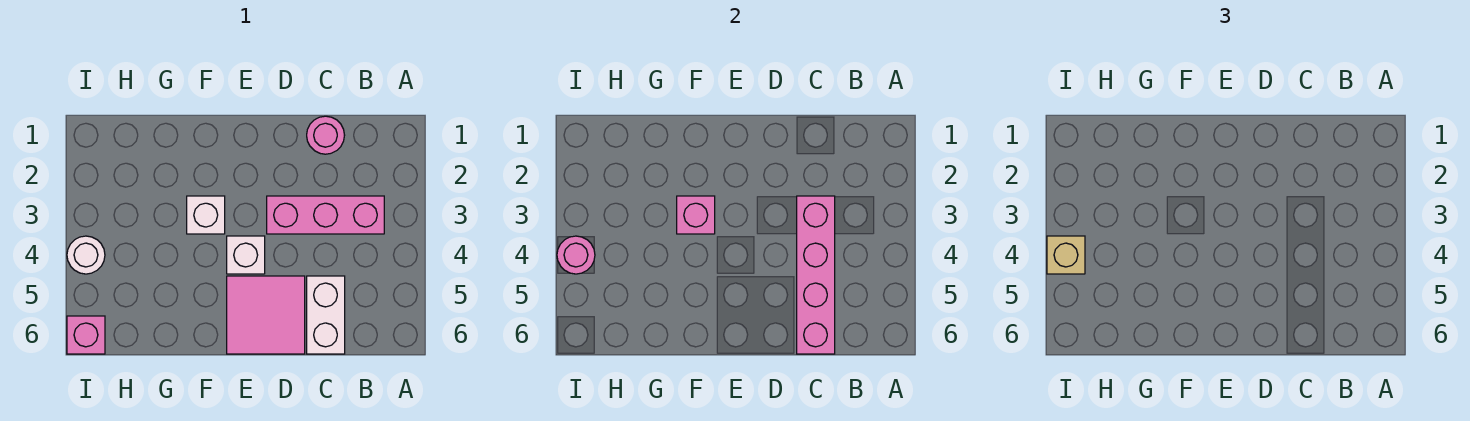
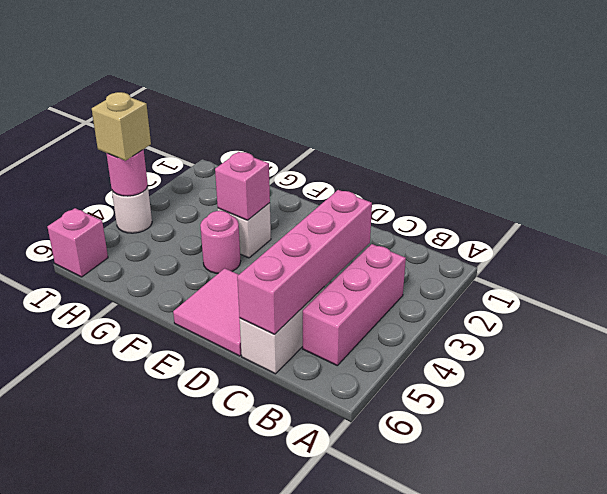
pink brick B3:D3 level 1 -> pink brick B3:B5 level 1
pink round brick C1 level 1 -> pink round brick F4 level 1
white brick E4 level 1 -> none

